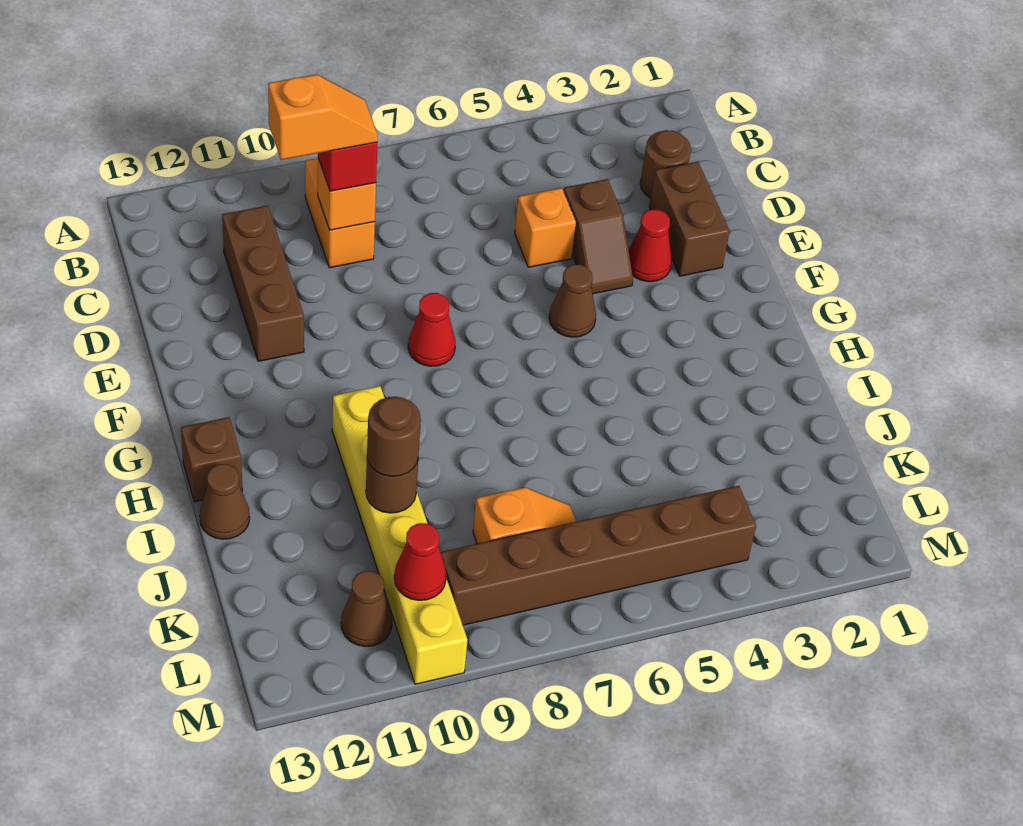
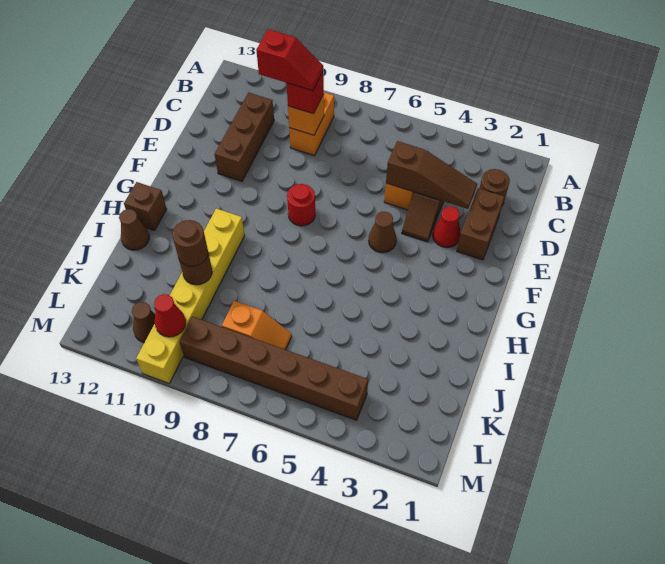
orange slope C9:C10 level 4 top 10 -> red slope C9:C10 level 4 top 10
none -> brown slope D3:D5 level 2 top 5
red cone F8 level 1 -> red round brick F8 level 1

